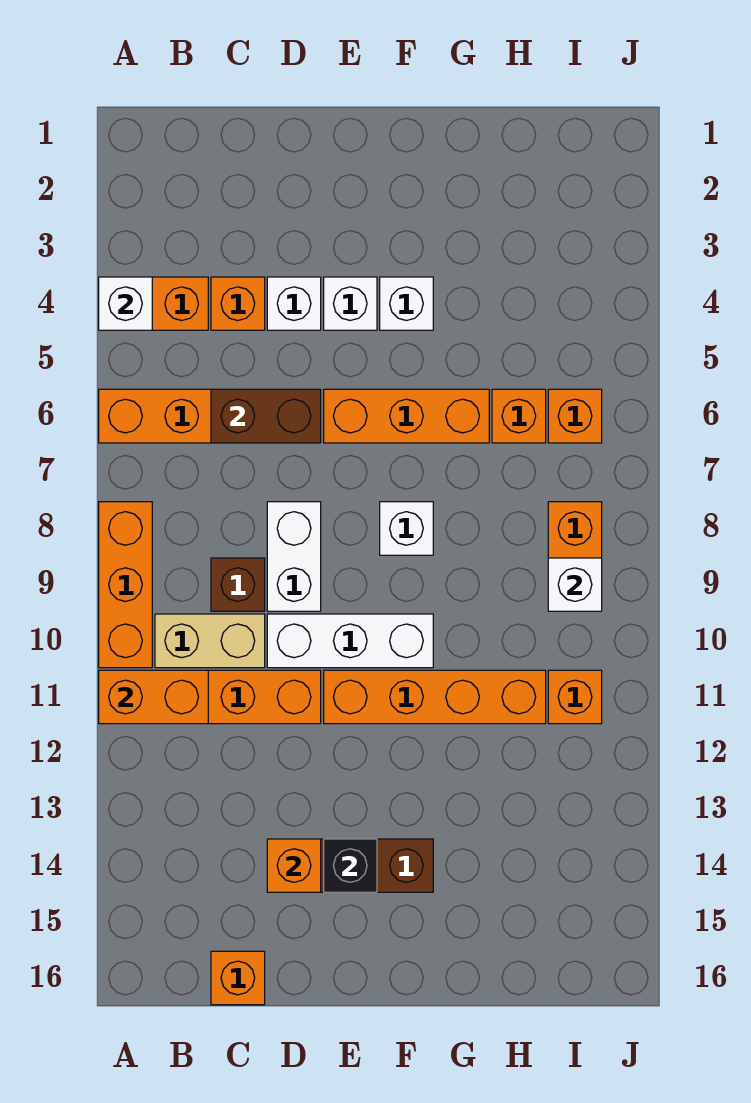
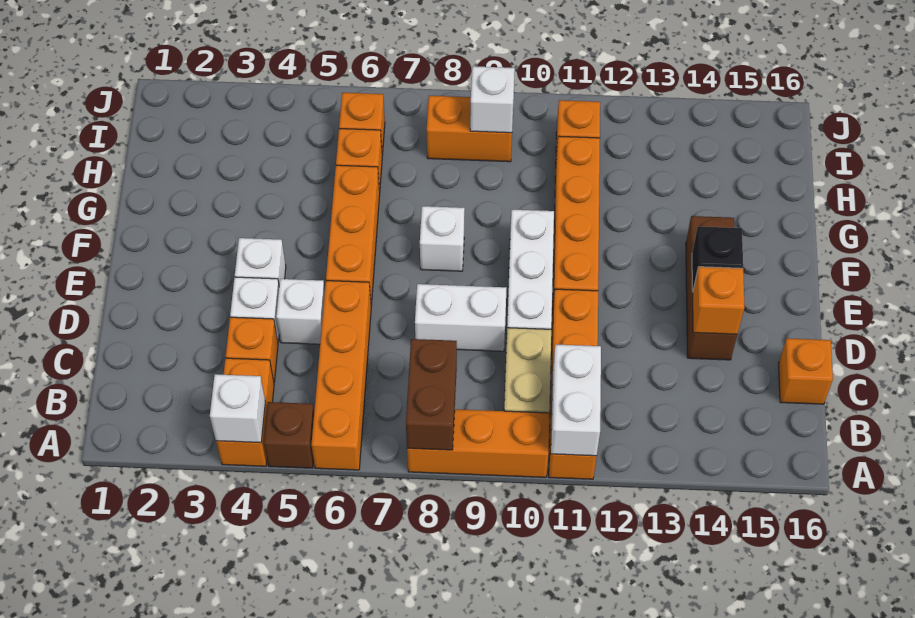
orange brick A11:B11 level 2 -> white brick A11:B11 level 2
brown brick C6:D6 level 2 -> brown brick A8:B8 level 2
brown brick C9 level 1 -> brown brick A5 level 1
white brick F4 level 1 -> white brick D5 level 1

